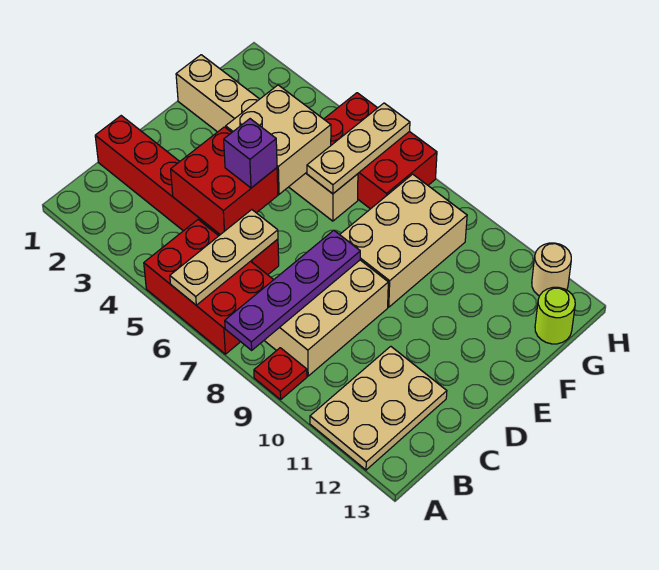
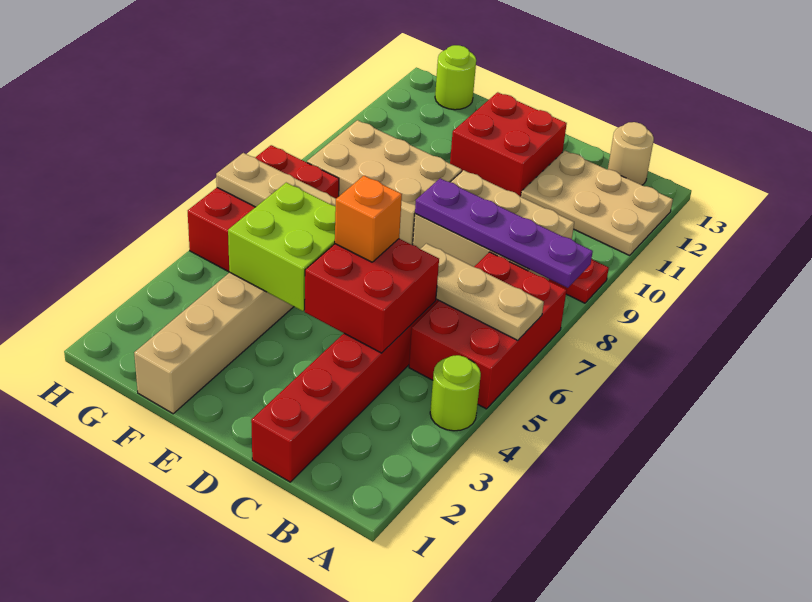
none -> lime round brick A4 level 1
purple brick D5 level 3 -> orange brick D5 level 3
none -> red brick D11:E12 level 1
tan brick E4:F5 level 2 -> lime brick E4:F5 level 2
tan round brick H12 level 1 -> tan round brick B13 level 1

